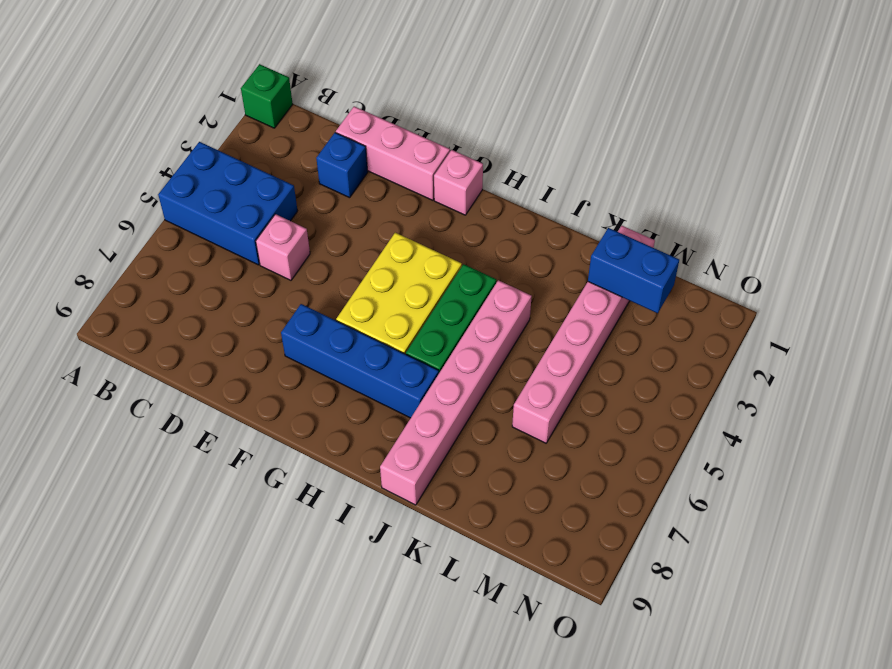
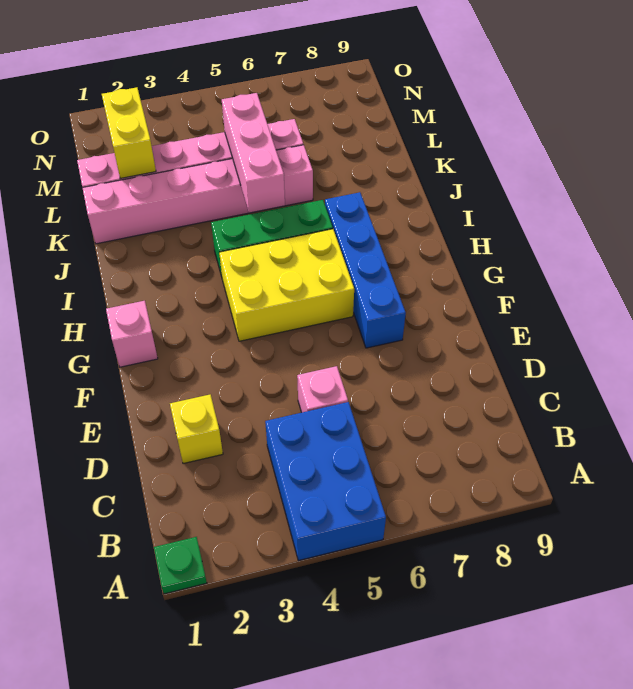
green brick A1 level 1 -> green plate A1 level 1
pink brick D1:F1 level 1 -> pink brick J5:L5 level 2
blue brick D2 level 1 -> yellow brick D2 level 1
pink brick J4:J9 level 1 -> pink brick K1:K6 level 1
blue brick L2:M2 level 2 -> yellow brick L2:M2 level 2

